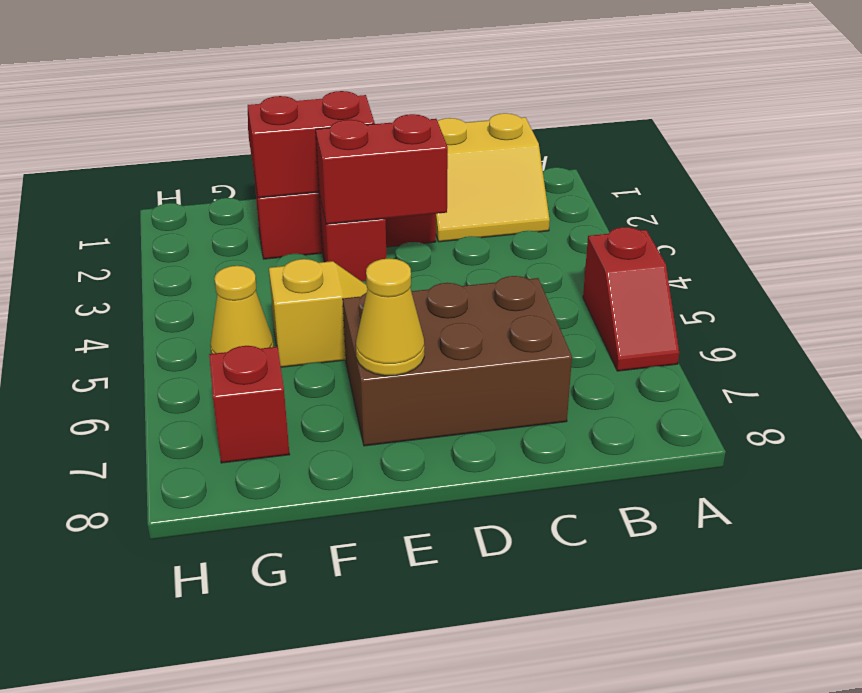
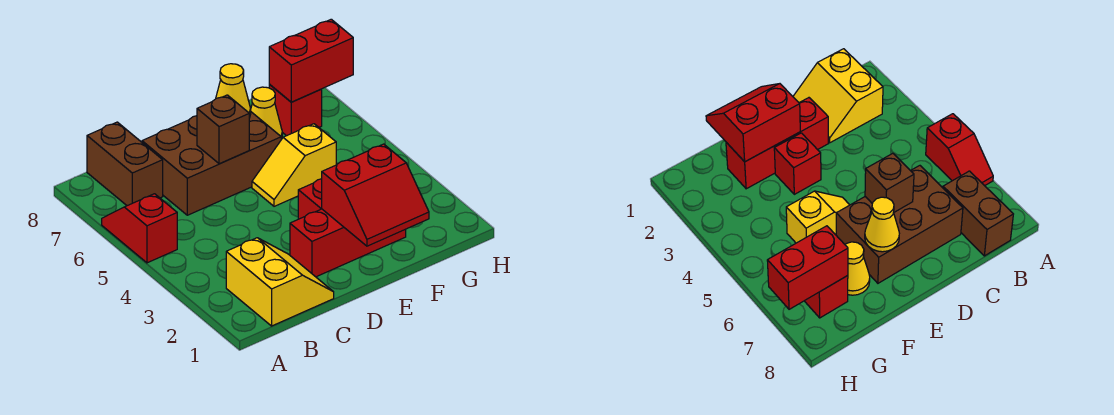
yellow slope B1:C2 level 1 top 1 -> yellow slope B1:C2 level 1 top B
none -> brown brick B7:B8 level 1
red brick D3:E3 level 2 -> red brick G7:H7 level 2
none -> brown brick D6 level 2
yellow cone G5 level 1 -> yellow cone F7 level 1

